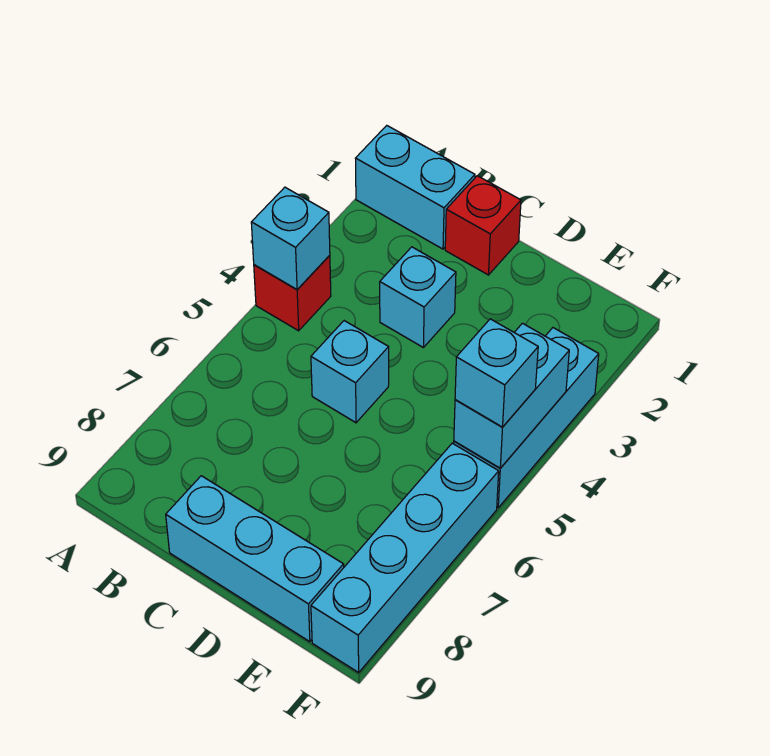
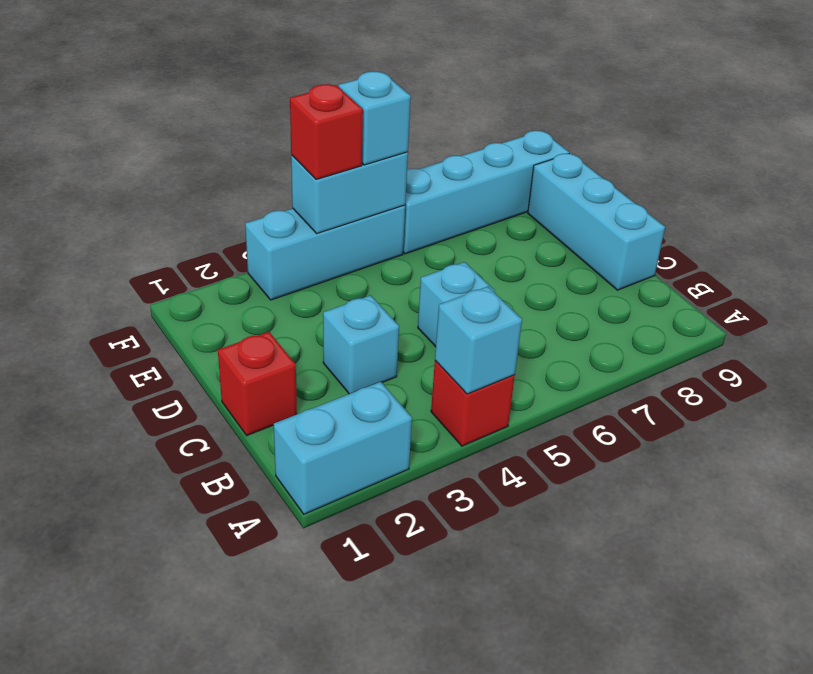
cyan brick A1:B1 level 1 -> cyan brick A1:A2 level 1
none -> red brick F4 level 3

